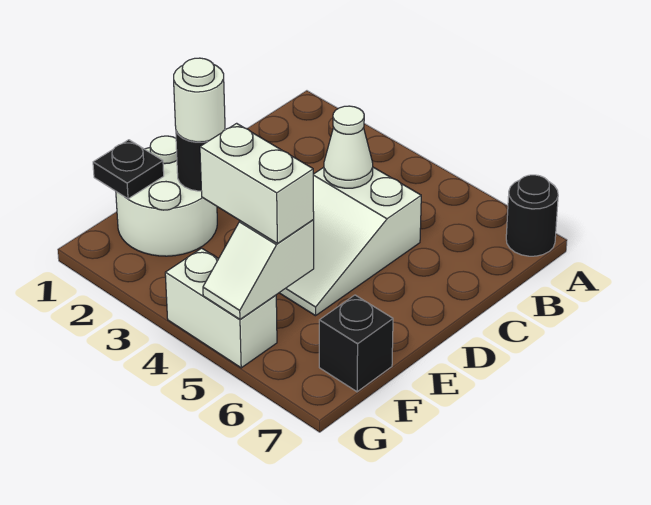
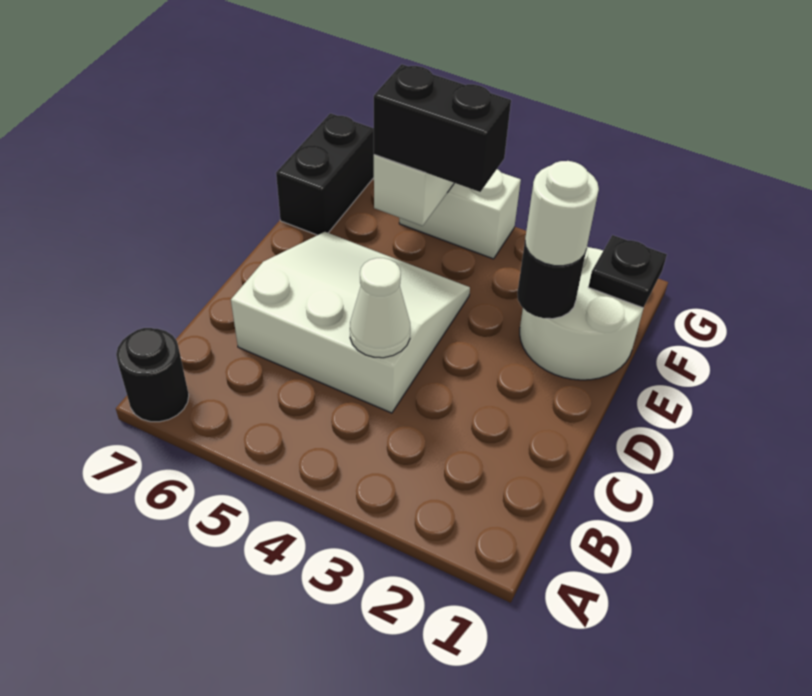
white slope C4:E5 level 1 top C -> white slope C4:E6 level 1 top C
white brick F4:F5 level 3 -> black brick F4:F5 level 3
black brick F7 level 1 -> black brick F7:G7 level 1

